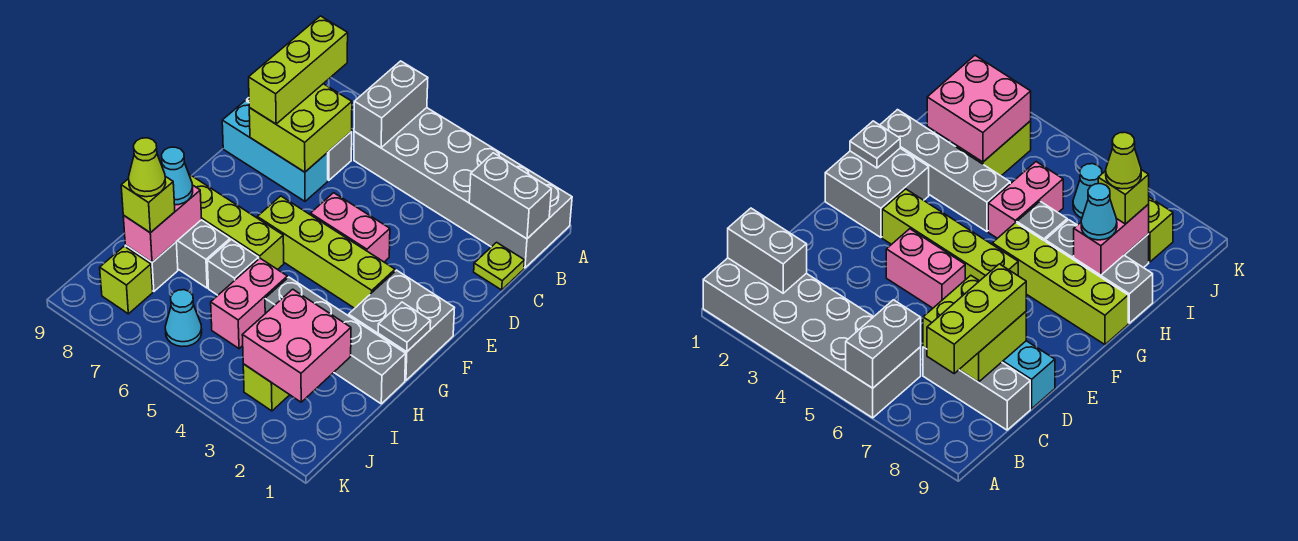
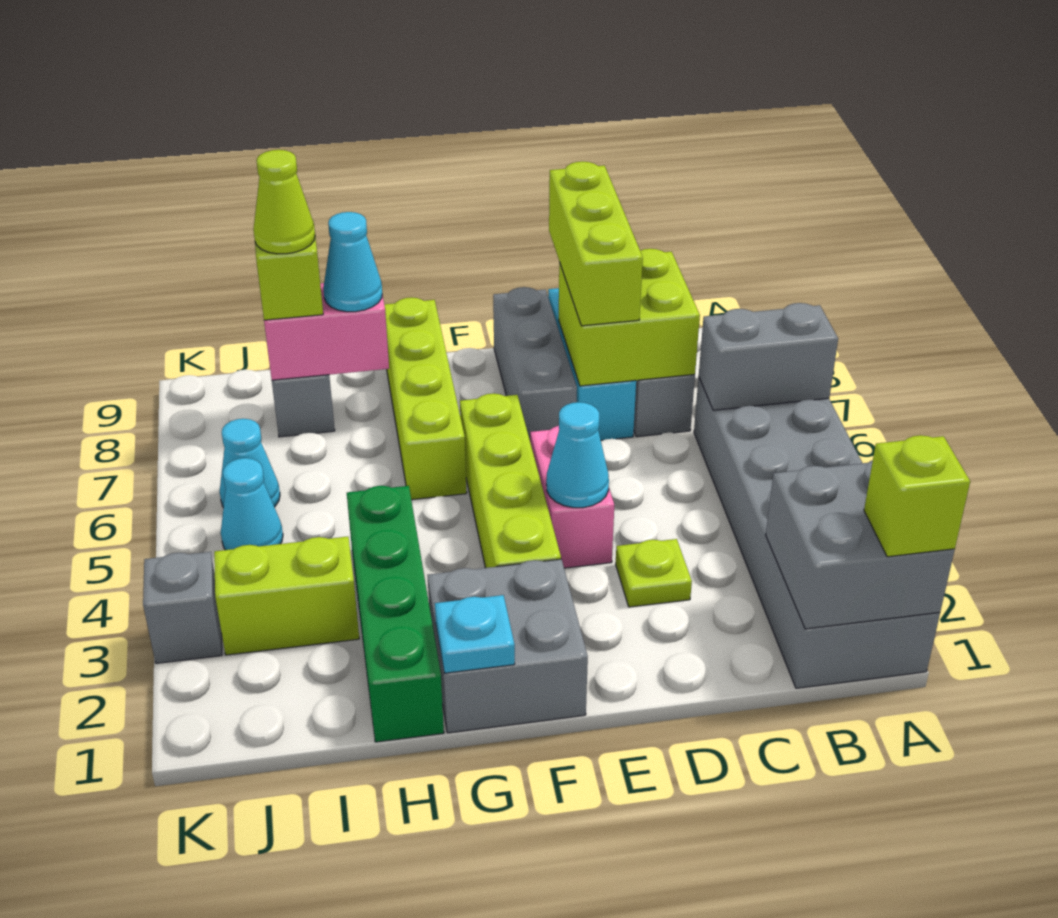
grey brick B1:B2 level 2 -> grey brick A1:B2 level 2
lime brick B8:D8 level 3 -> lime brick D7:D9 level 3
lime plate C1 level 1 -> lime plate D3 level 1
none -> cyan cone E4 level 2
grey plate G1 level 2 -> cyan plate G1 level 2
grey brick H1:H4 level 1 -> green brick H1:H4 level 1
pink brick H5:I5 level 1 -> none
grey brick H6 level 1 -> grey brick K3 level 1
grey brick H7:H9 level 1 -> grey brick E7:E9 level 1
pink brick I2:J3 level 2 -> none
none -> cyan cone J5 level 1
lime brick J8 level 1 -> lime brick A1 level 3

